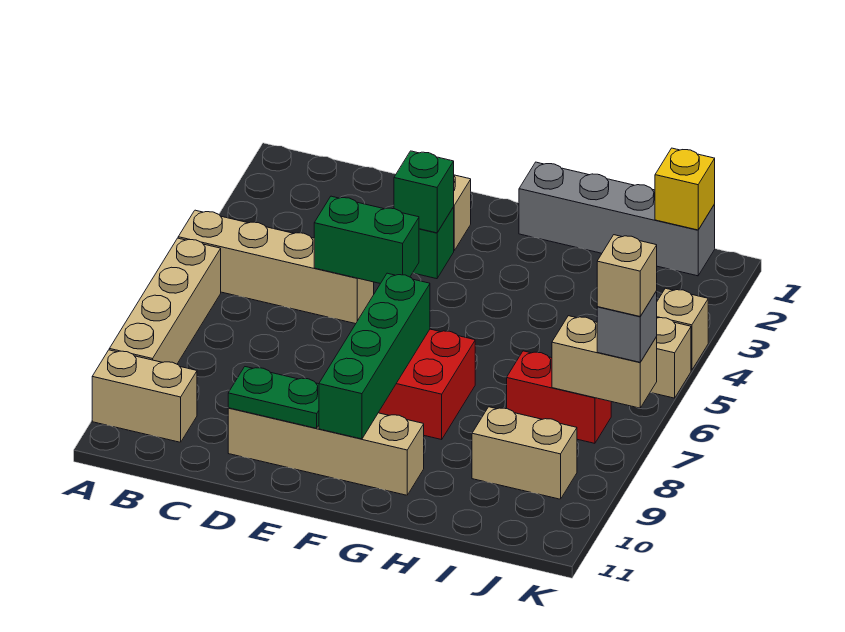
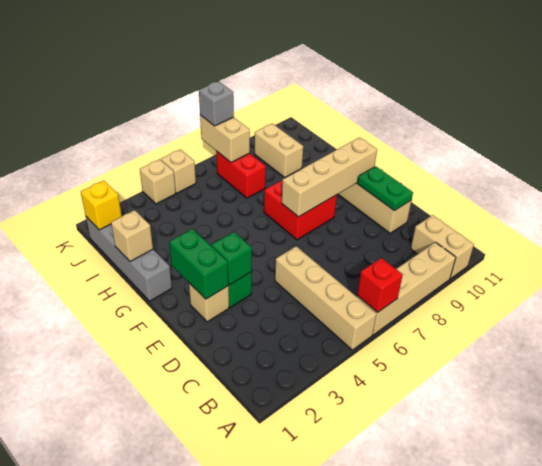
none -> red brick A6 level 2
green brick D5:E5 level 2 -> green brick E2:F2 level 2
green brick F7:F10 level 2 -> tan brick F7:F10 level 2
tan brick K7 level 4 -> tan brick H1 level 2

